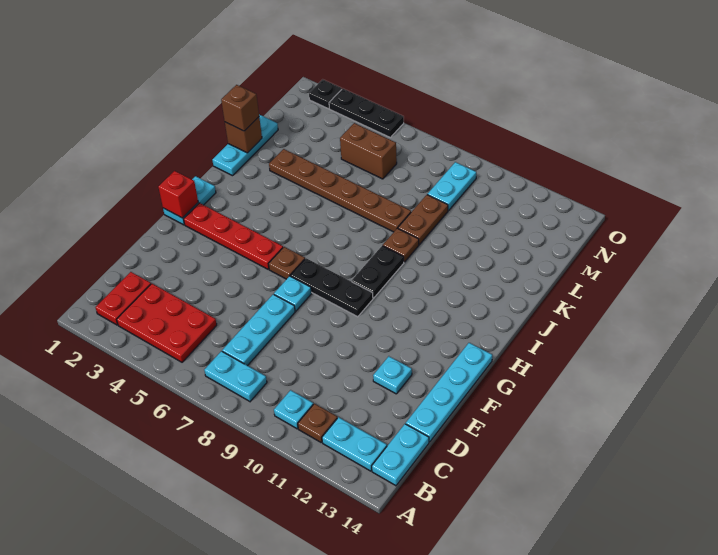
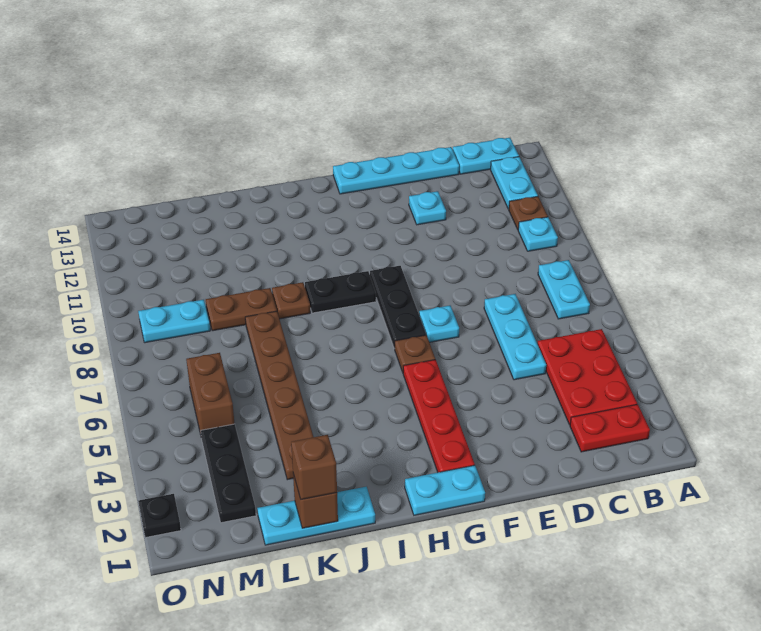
cyan plate C7:E7 level 1 -> cyan plate D5:D7 level 1
red brick G1 level 2 -> none
black plate O3:O5 level 1 -> black plate M2:M4 level 1

